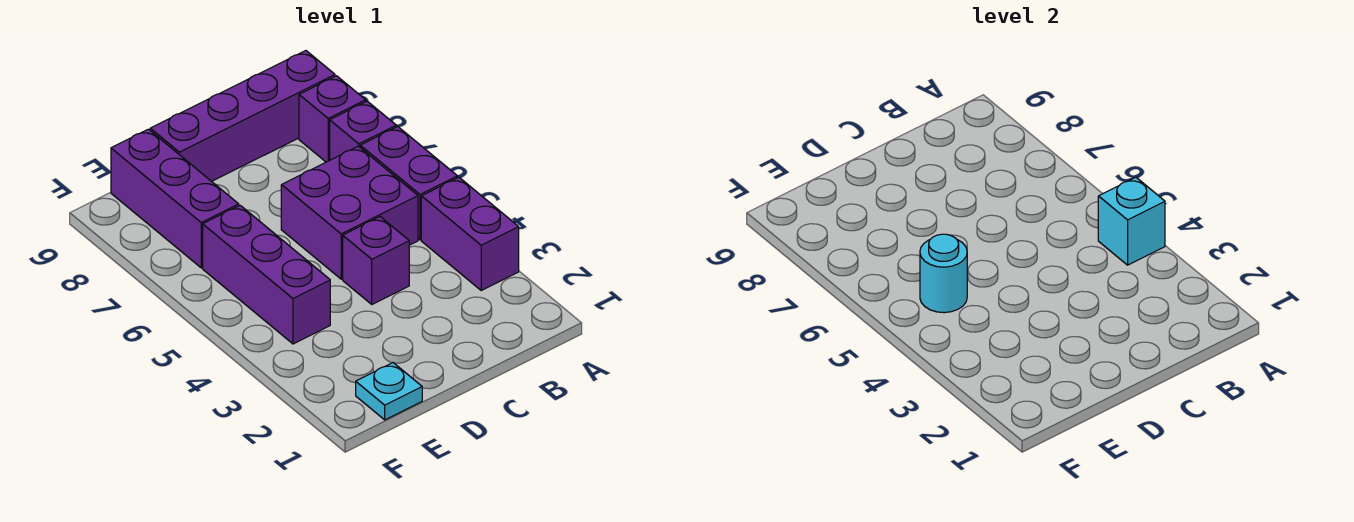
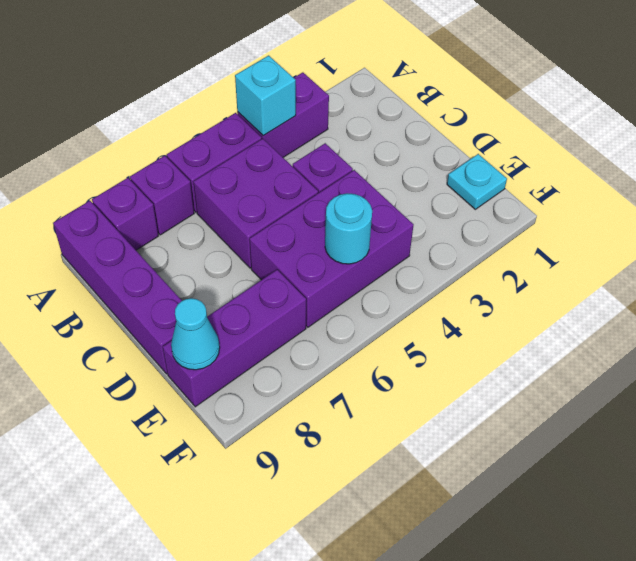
purple brick E4:E6 level 1 -> purple brick D4:E6 level 1
none -> cyan cone E9 level 2

